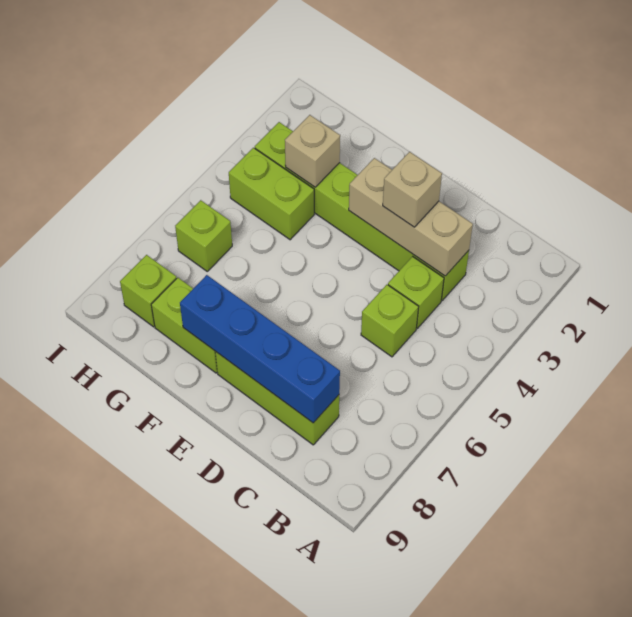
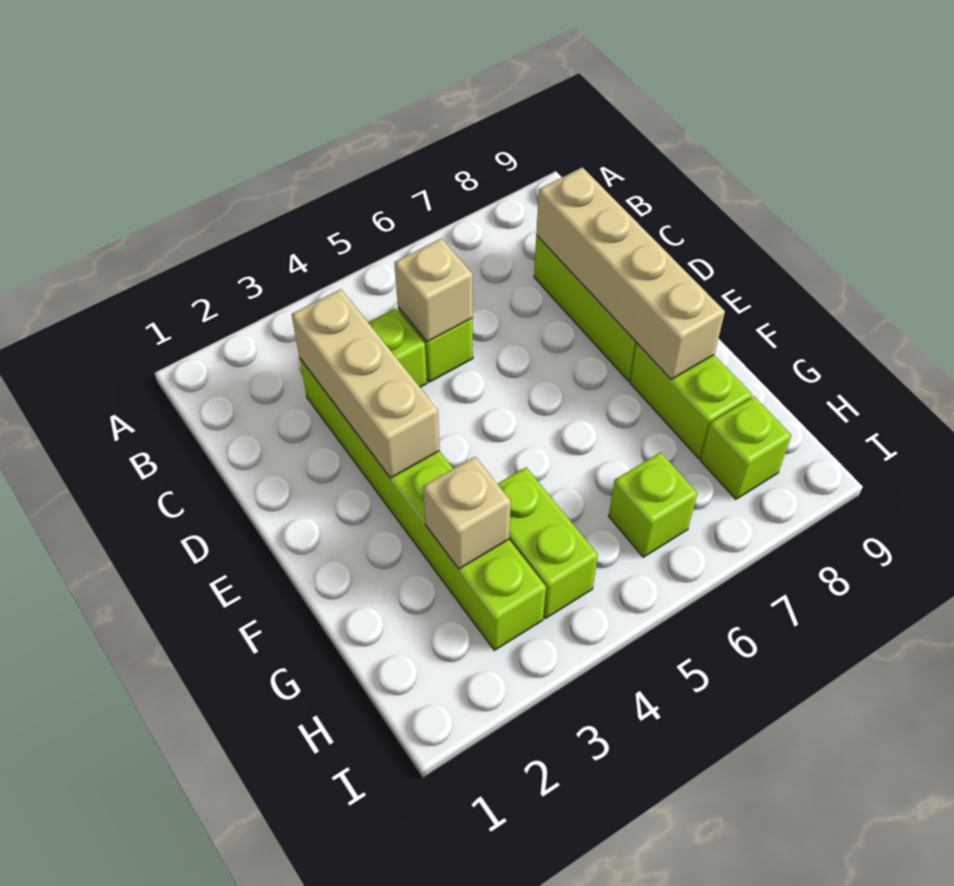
blue brick C8:F8 level 2 -> tan brick C8:F8 level 2
tan brick D3 level 3 -> tan brick C5 level 2

